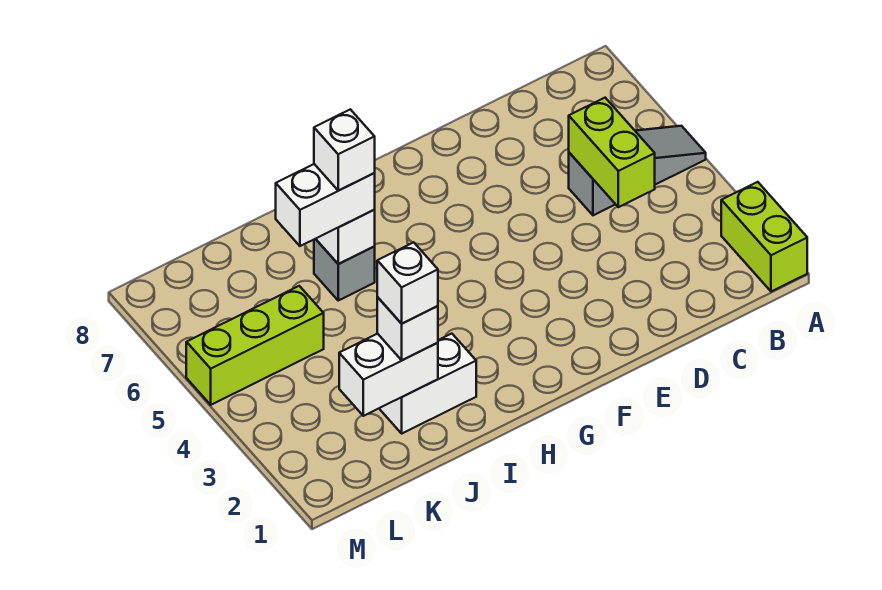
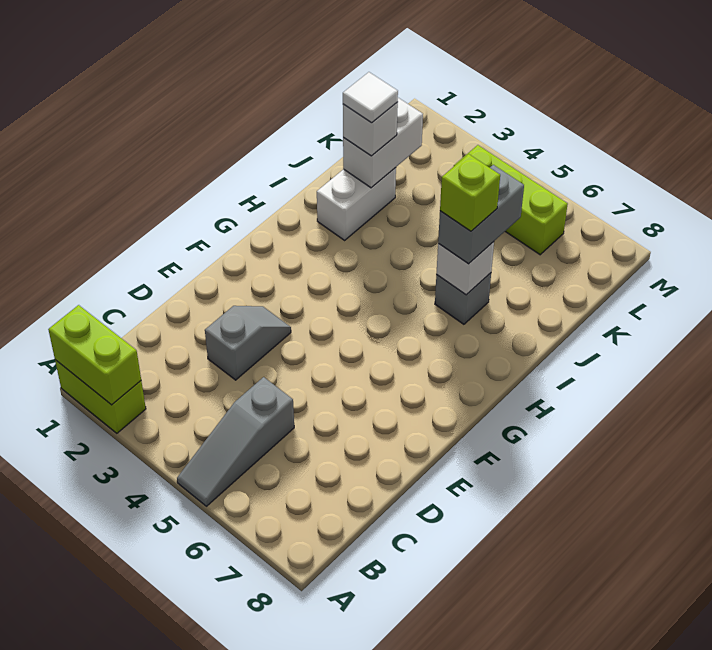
lime brick C4:C5 level 2 -> lime brick A1:A2 level 2
none -> grey slope D3:E3 level 1 top D
white brick I6:J6 level 3 -> grey brick I6:J6 level 3
white brick I6 level 4 -> lime brick I6 level 4
white brick J2 level 4 -> white tile J2 level 4
lime brick K5:M5 level 1 -> lime brick L4:L6 level 1

